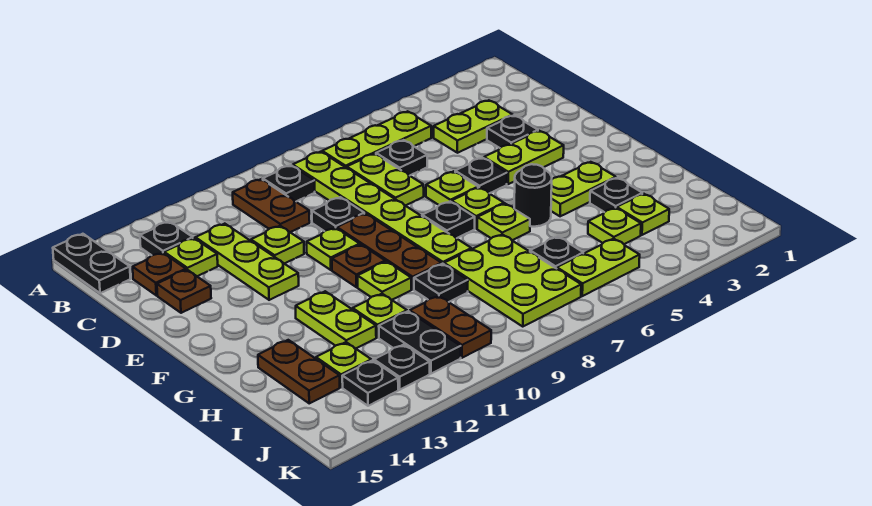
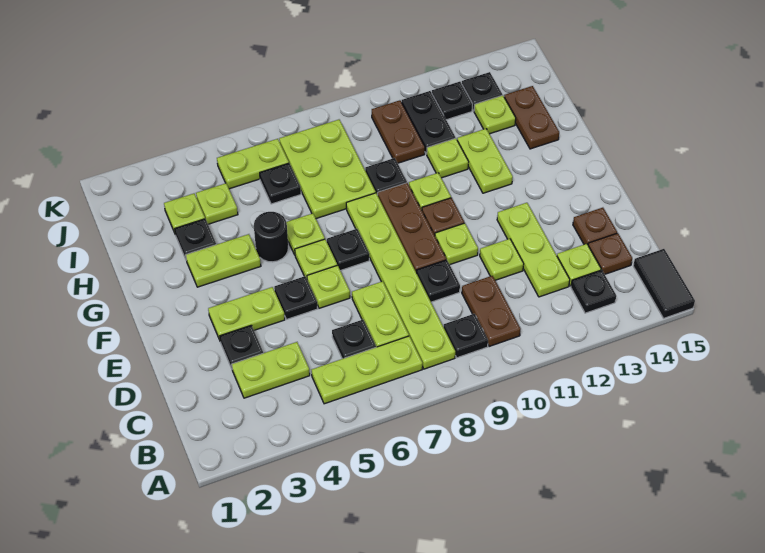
black plate A15:B15 level 1 -> black tile A15:B15 level 1

